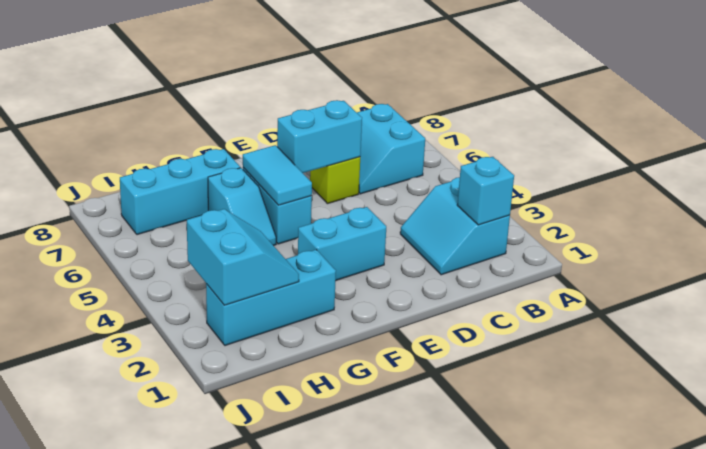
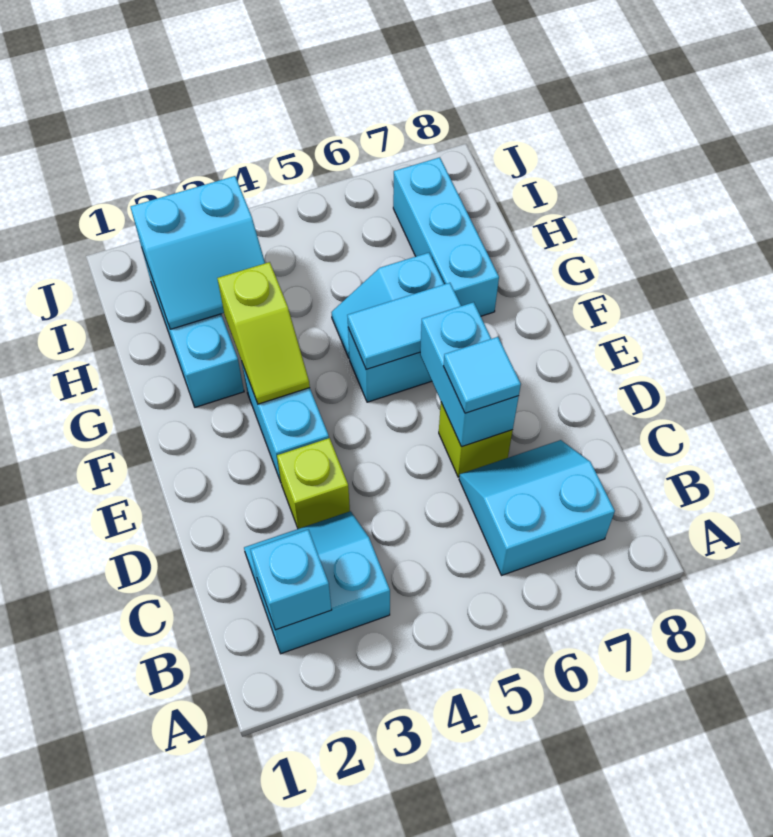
none -> lime brick D3 level 1
none -> cyan tile D6 level 3
none -> lime slope F3:G3 level 2 top G

